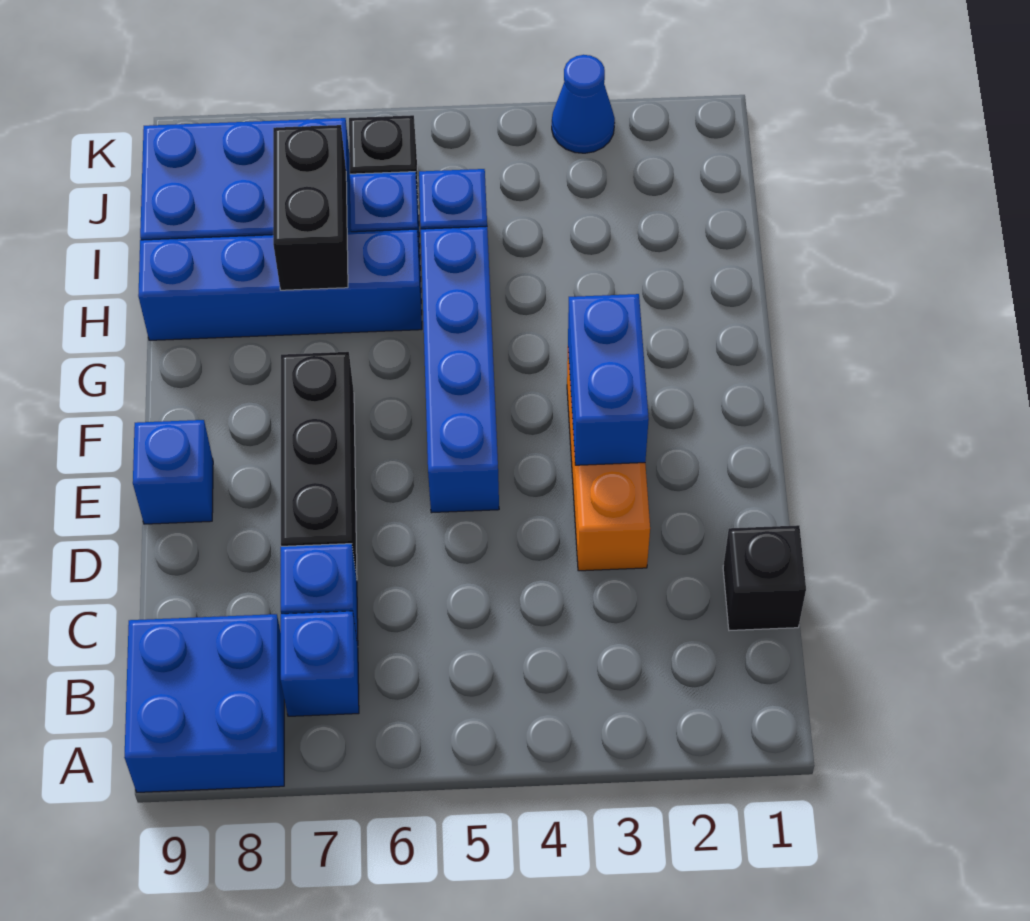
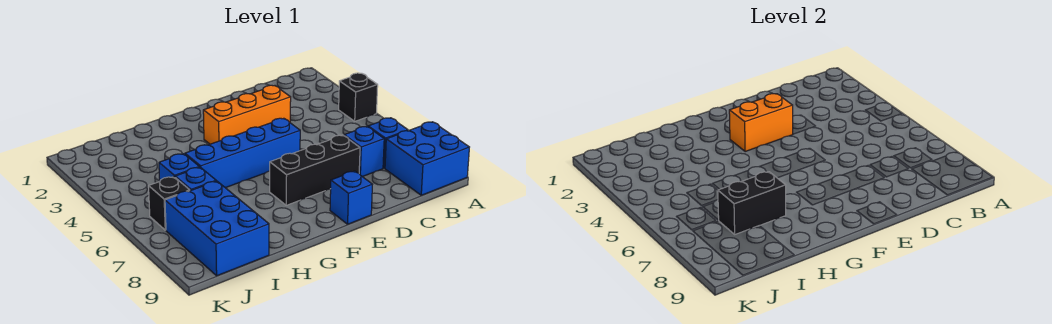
black brick C1 level 1 -> black brick A4 level 1
blue brick E3:F3 level 2 -> orange brick E3:F3 level 2
blue brick H6:H9 level 1 -> none
blue cone K3 level 1 -> none

